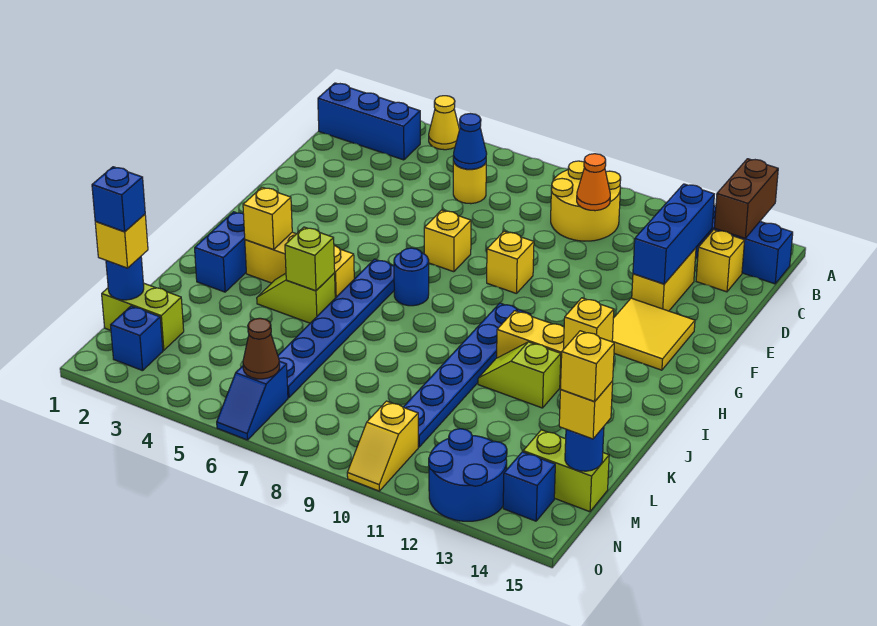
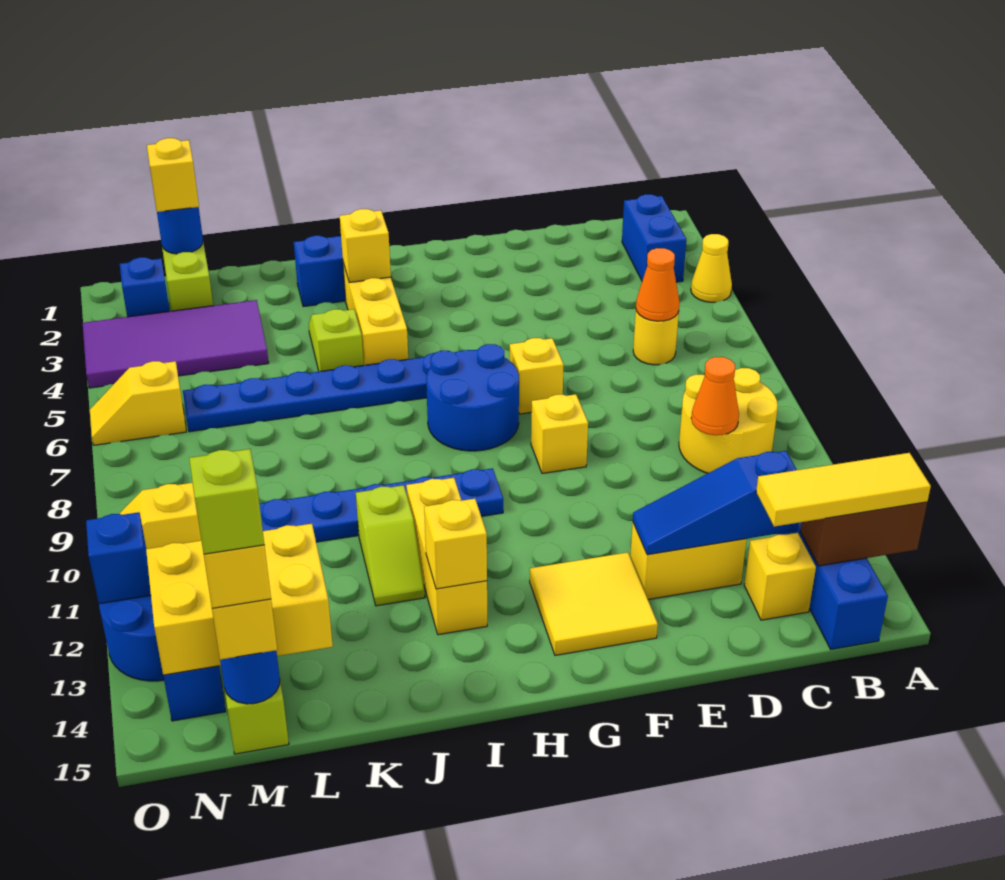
none -> yellow tile A14:C14 level 3
blue brick B1:B3 level 1 -> blue brick B2:B3 level 1
blue cone C6 level 2 -> orange cone C6 level 2
blue brick C13:E13 level 2 -> blue slope C13:E13 level 2 top C
blue round brick H7 level 1 -> blue round brick G7:H8 level 1
lime brick J5 level 2 -> lime brick M15 level 5
lime slope J11:J12 level 1 top 12 -> lime slope J11:J12 level 1 top 11
none -> purple tile L3:O4 level 1
none -> yellow brick L13:N14 level 2
blue brick M1 level 4 -> blue brick O12 level 2
blue slope N6:O6 level 1 top N -> yellow slope N6:O6 level 1 top N
brown cone N6 level 2 -> none

